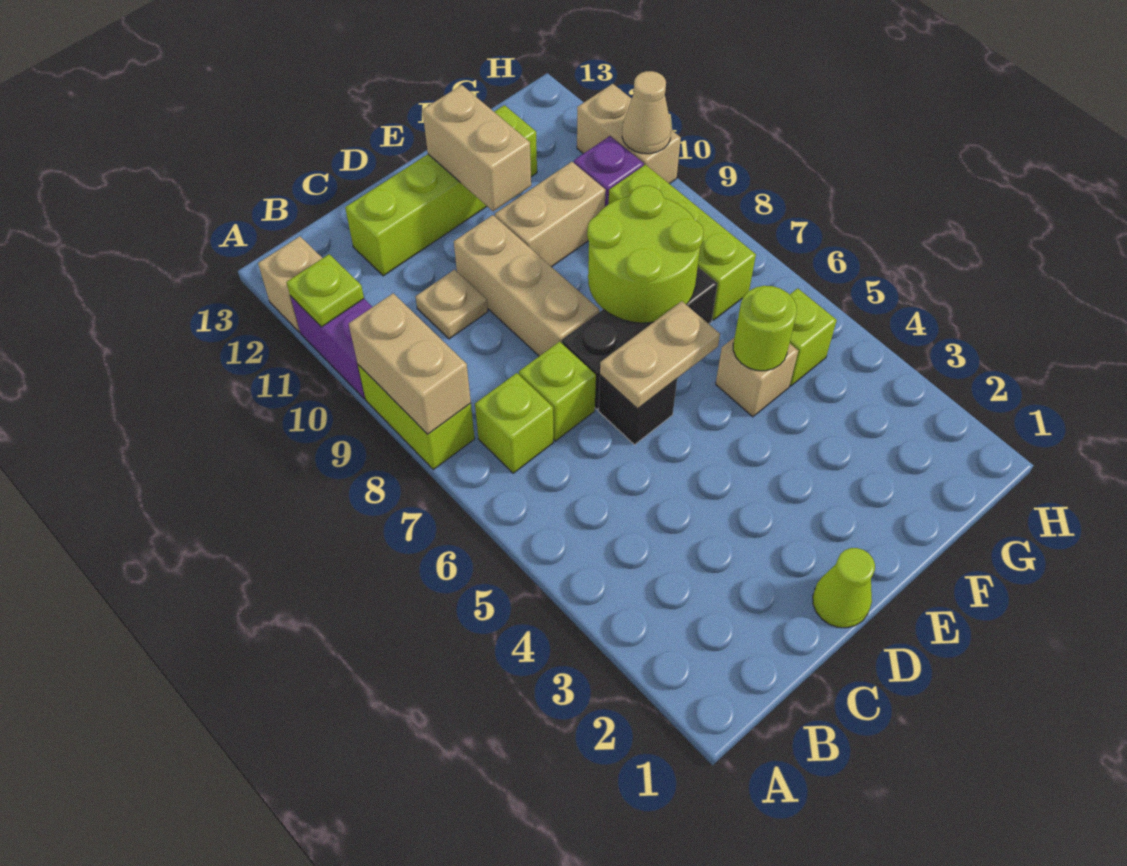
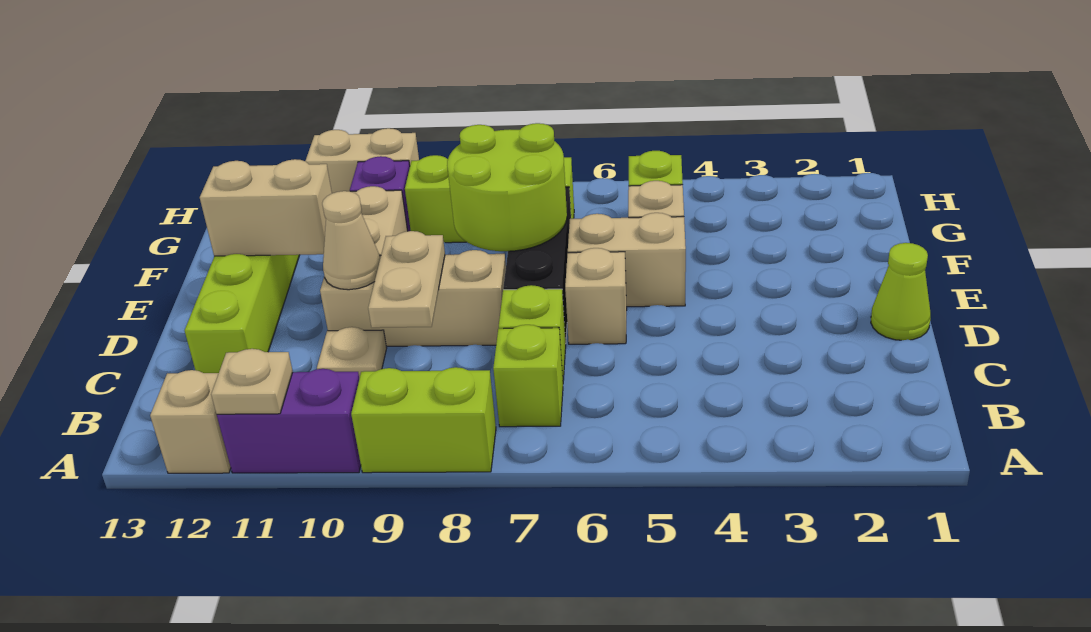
tan brick A8:A9 level 2 -> tan brick E5:E6 level 1
lime plate A11 level 2 -> tan plate A11 level 2
black brick D6 level 1 -> tan brick D6 level 1
tan plate D6:E6 level 2 -> tan plate C9:D9 level 2
lime round brick F5 level 2 -> none
tan cone H10 level 2 -> tan cone D10 level 2

